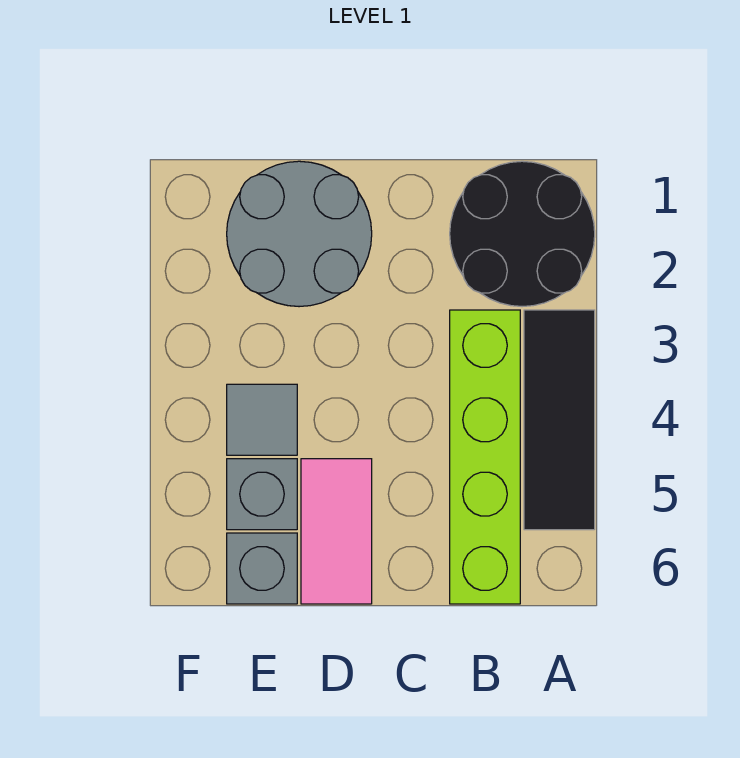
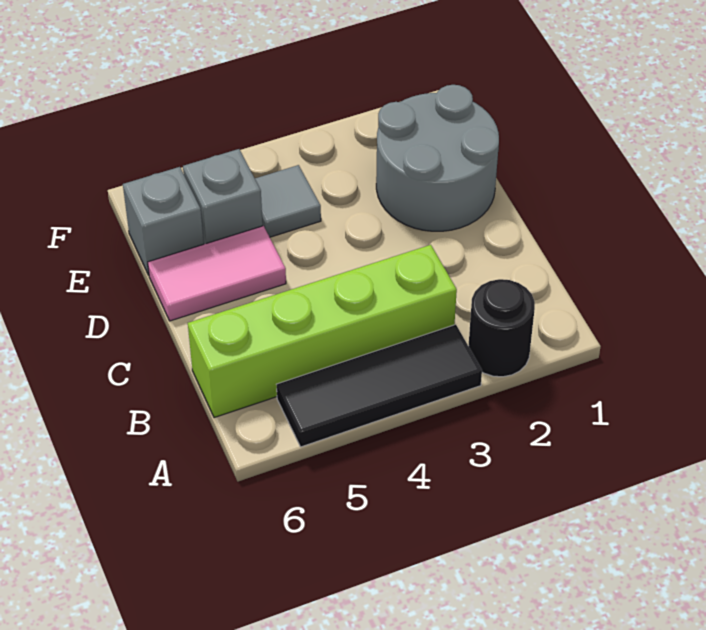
black round brick A1:B2 level 1 -> black round brick A2 level 1

